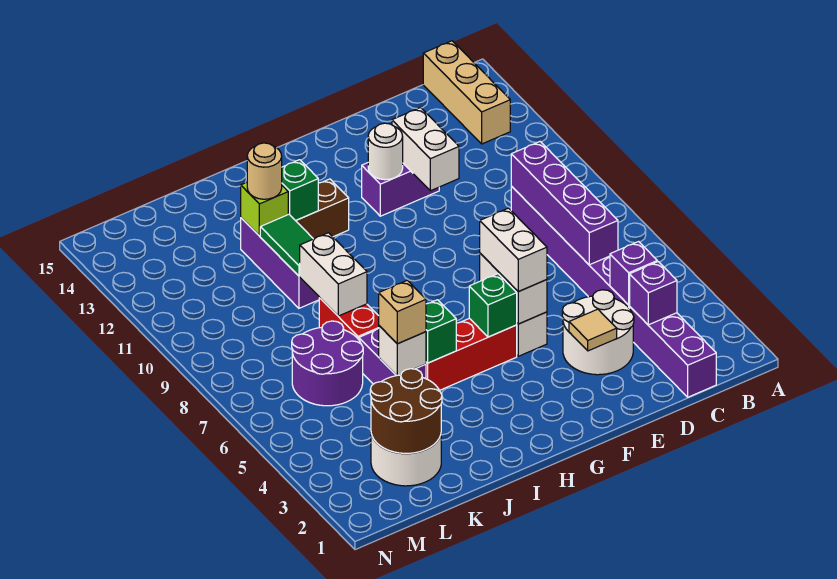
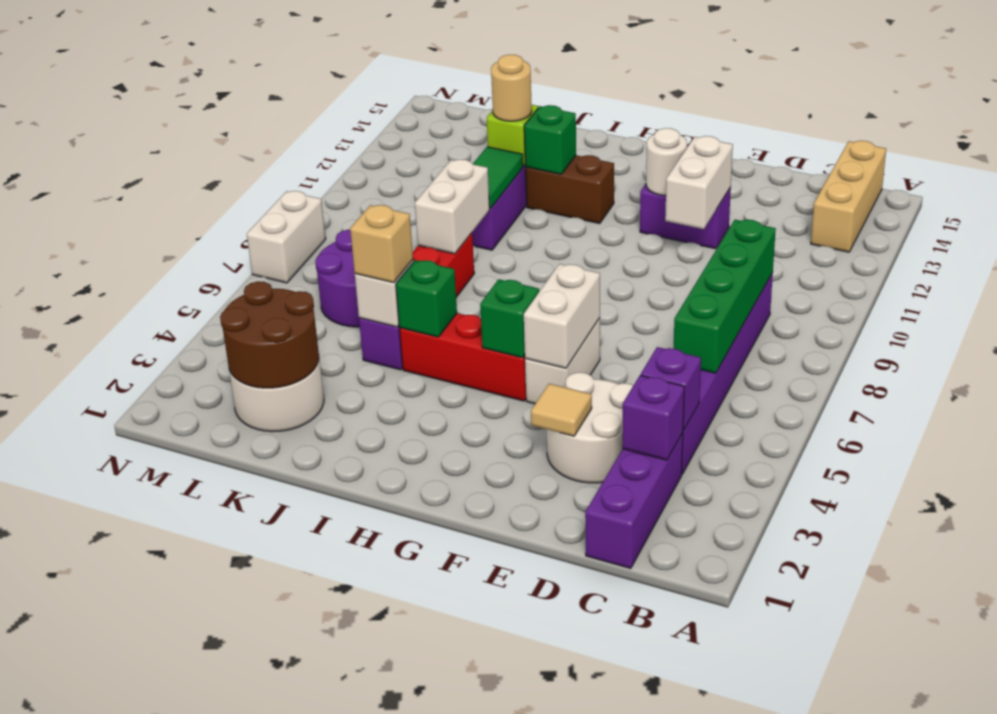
purple brick C6:C9 level 2 -> green brick C6:C9 level 2
white brick F5:F6 level 3 -> white brick N7:N8 level 1

